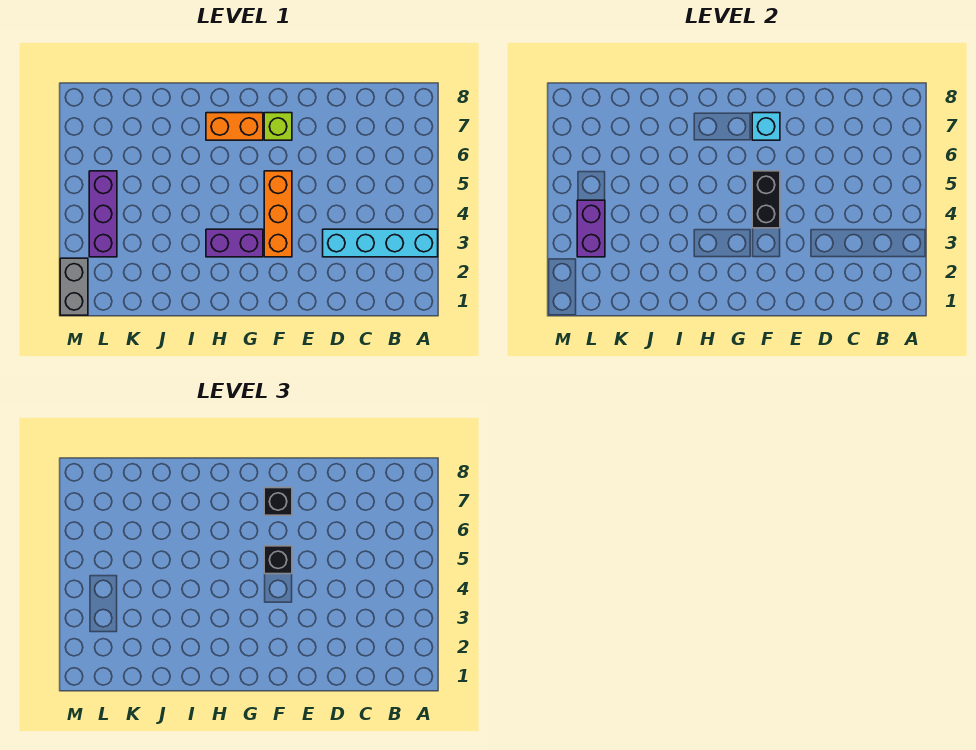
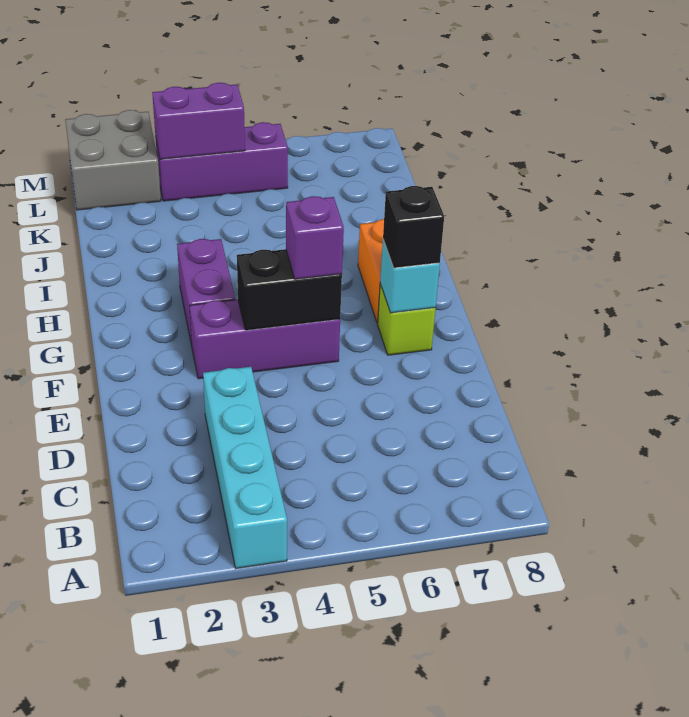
orange brick F3:F5 level 1 -> purple brick F3:F5 level 1
black brick F5 level 3 -> purple brick F5 level 3
grey brick M1:M2 level 1 -> grey brick L1:M2 level 1

